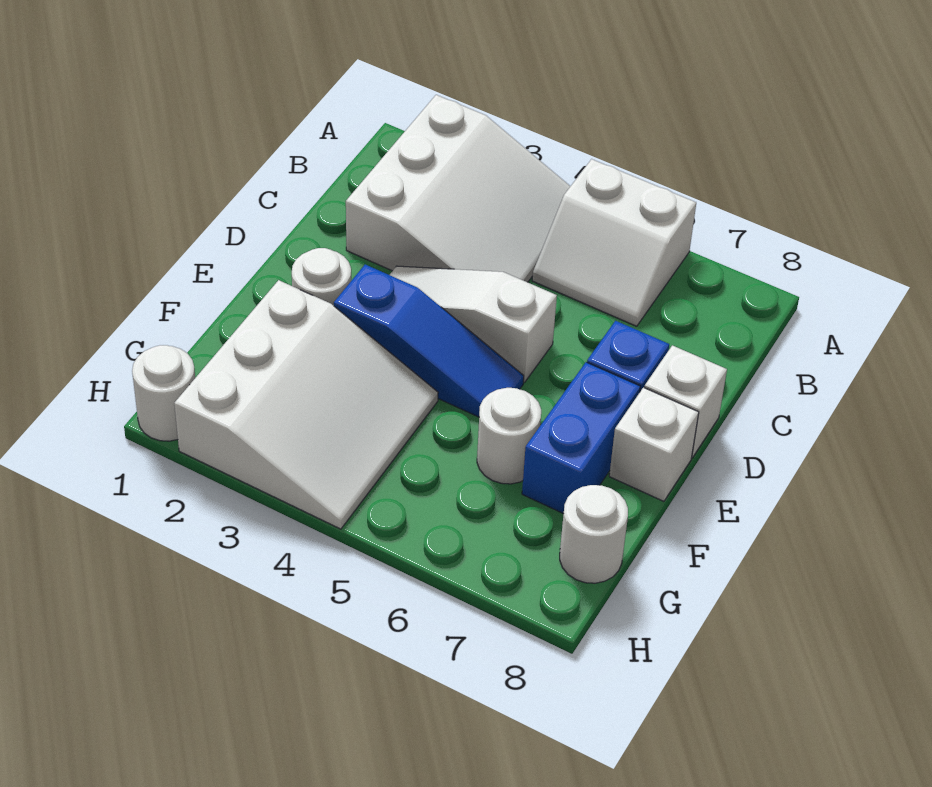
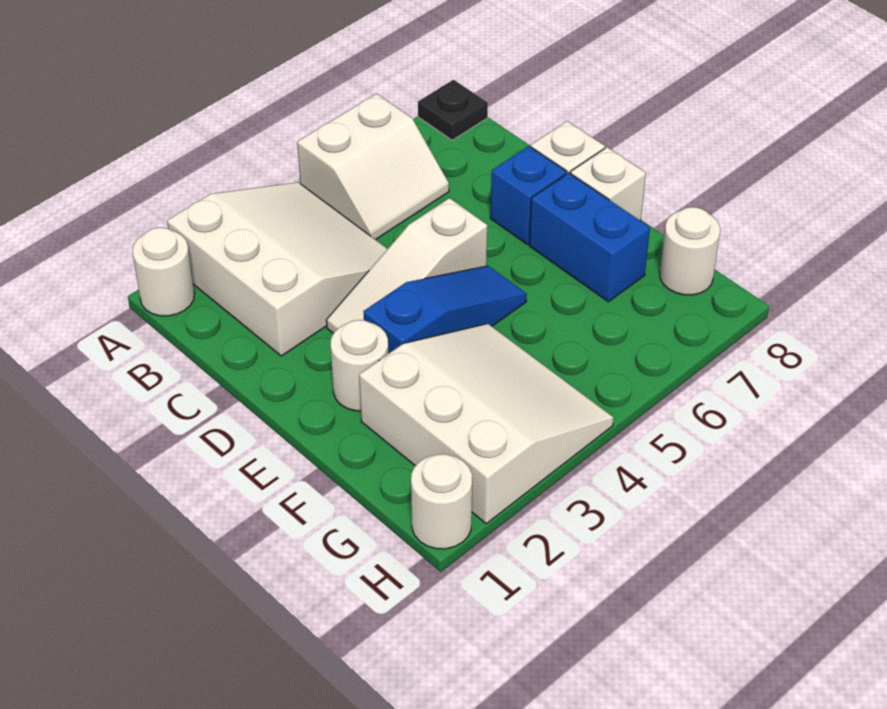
none -> black plate A8 level 1
white round brick F6 level 1 -> white round brick A1 level 1

